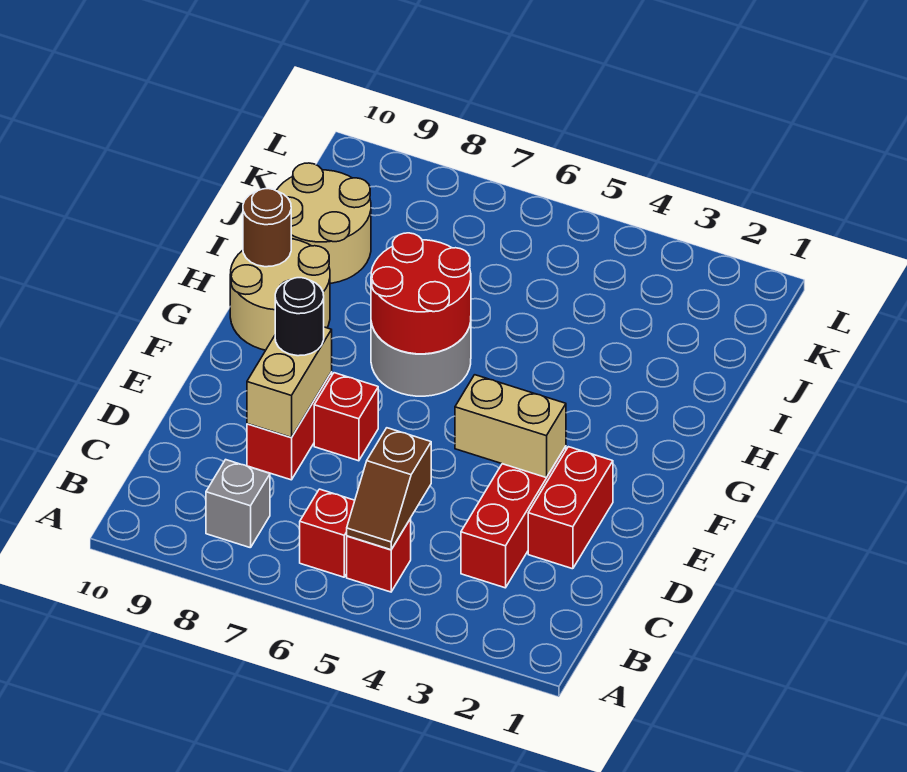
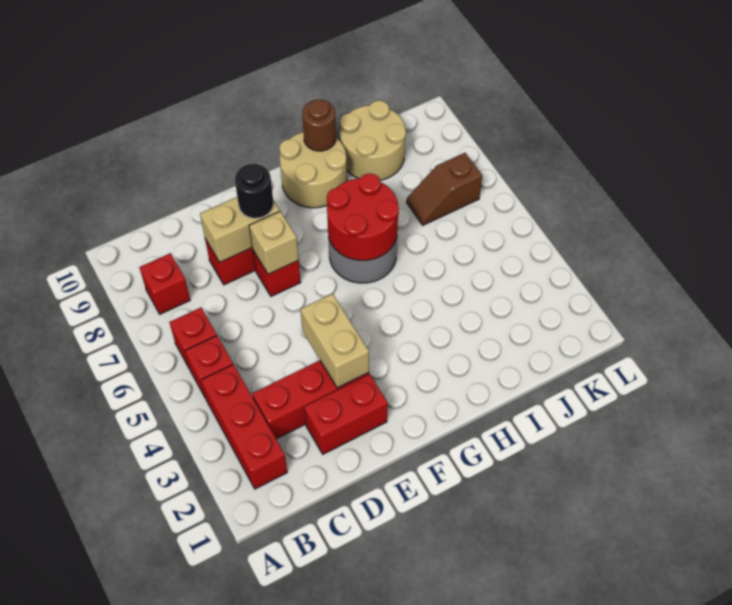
none -> red brick B2:B4 level 1
brown slope B5:C5 level 2 top C -> brown slope J7:K7 level 1 top K
grey brick B8 level 1 -> red brick B8 level 1
none -> tan brick E7 level 2

